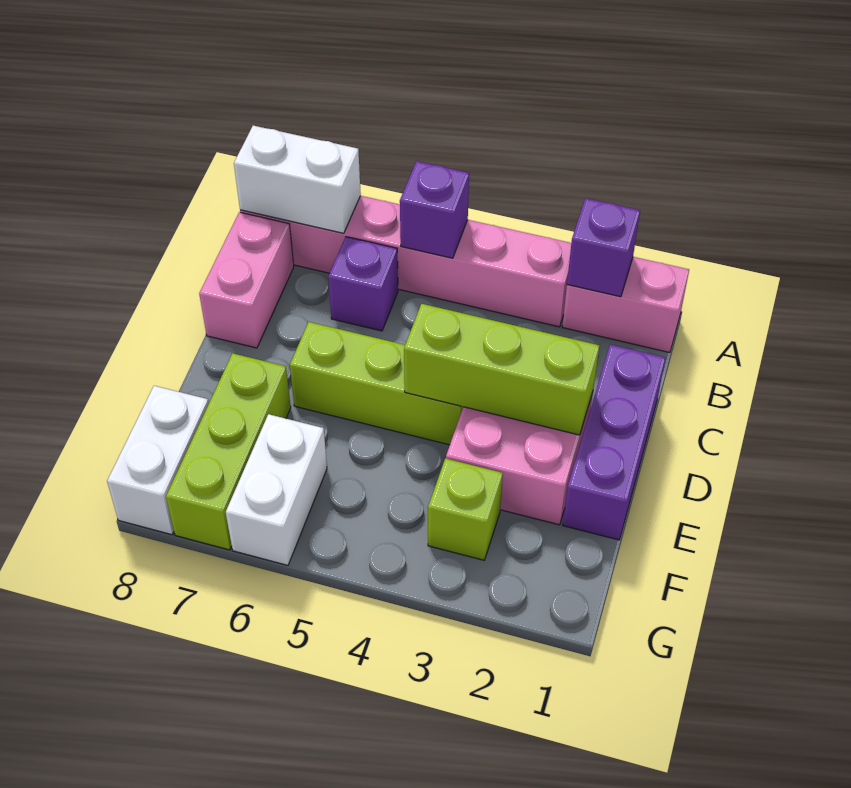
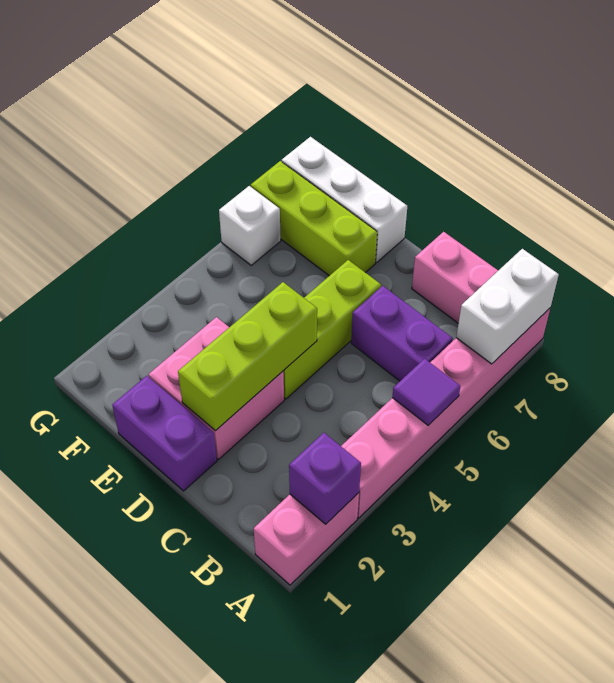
purple brick A5 level 2 -> purple tile A5 level 2
purple brick B6 level 1 -> purple brick B6:C6 level 1
purple brick C1:E1 level 1 -> purple brick D1:E1 level 1
lime brick F3 level 1 -> none
white brick F6:G6 level 1 -> white brick G6 level 1
white brick F8:G8 level 1 -> white brick E8:G8 level 1

